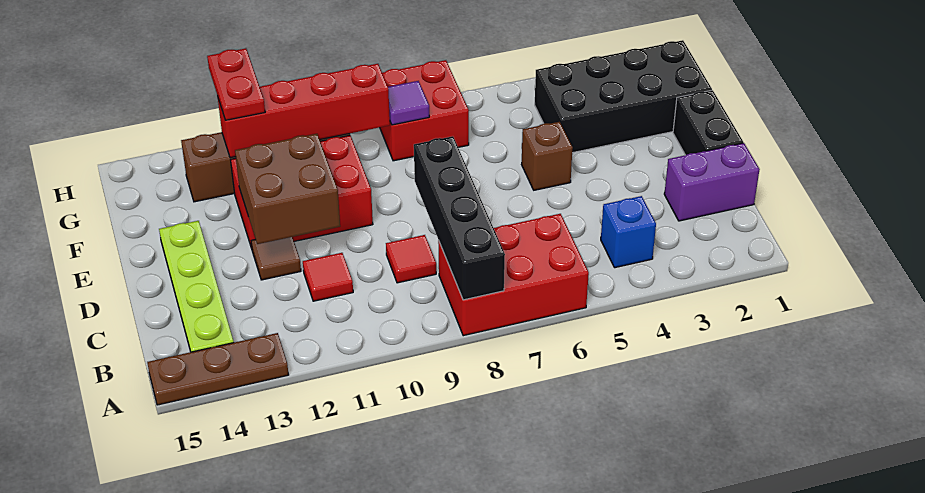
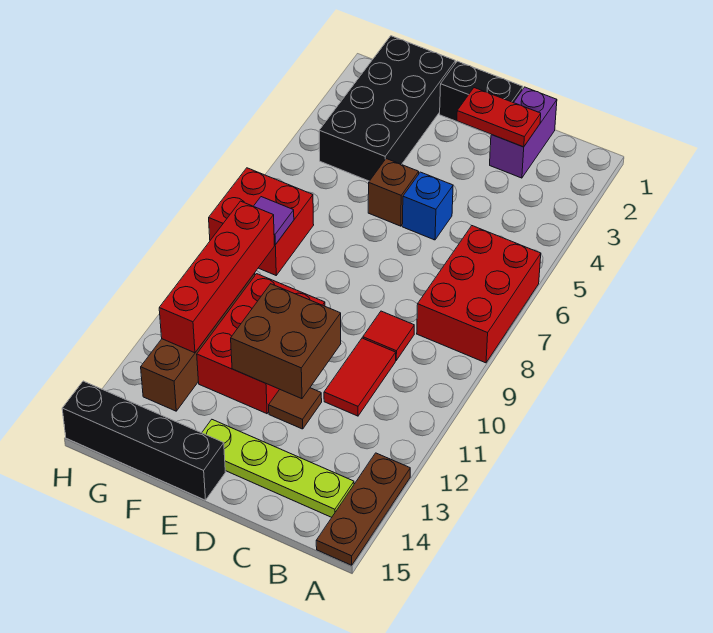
black brick A8:D8 level 2 -> black brick E15:H15 level 1
blue brick B4 level 1 -> blue brick D5 level 1
red tile C11 level 1 -> red tile C10:C11 level 1
red plate G12:H12 level 3 -> red plate C2:D2 level 2

